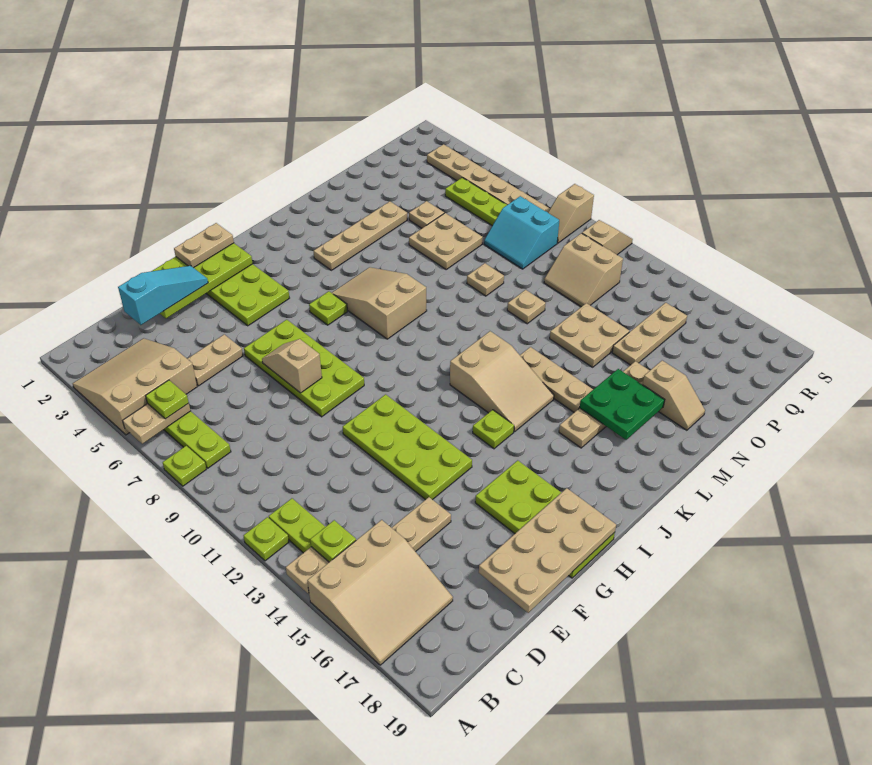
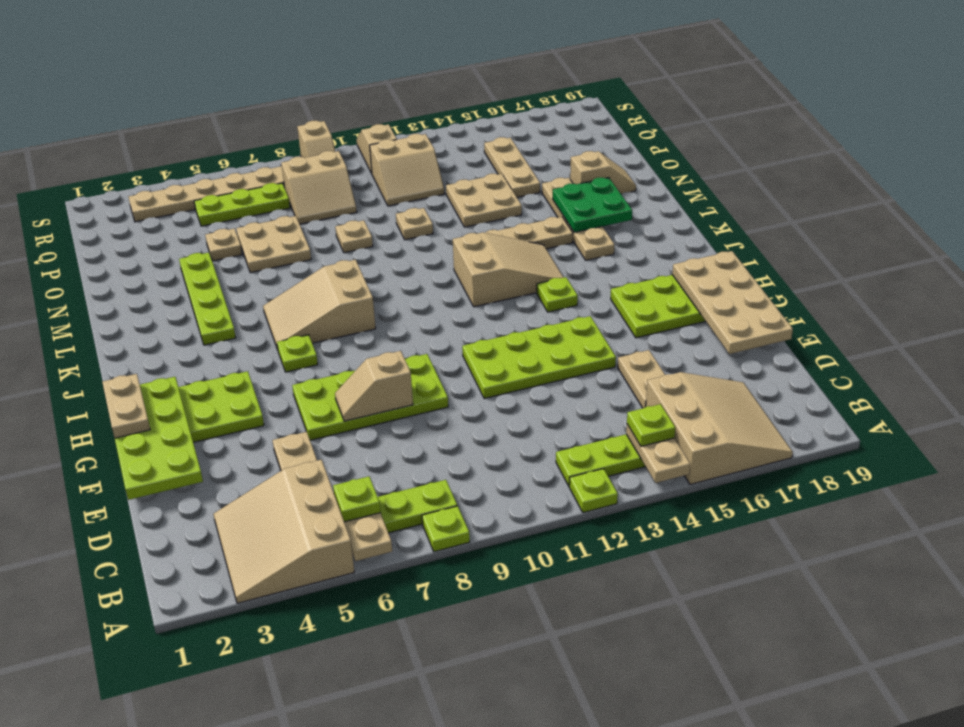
cyan slope D2:F2 level 3 top D -> none
tan plate K4:N4 level 1 -> lime plate K4:N4 level 1
cyan slope P8:Q9 level 1 top Q -> tan slope P8:Q9 level 1 top Q

